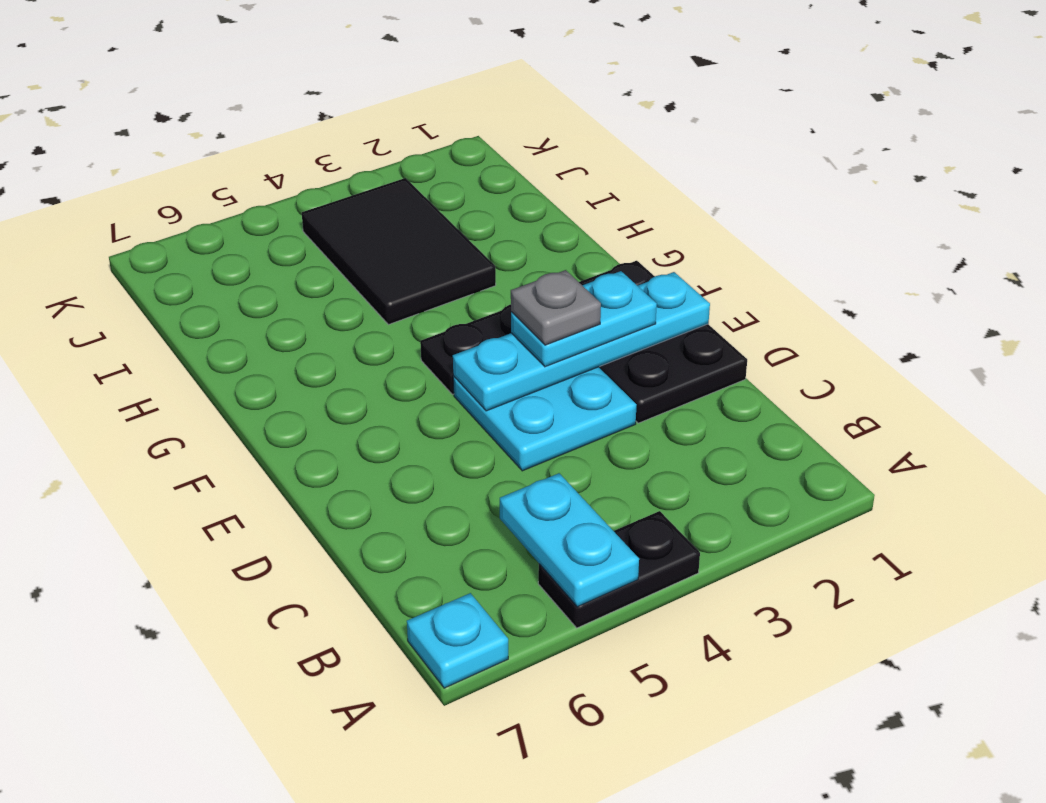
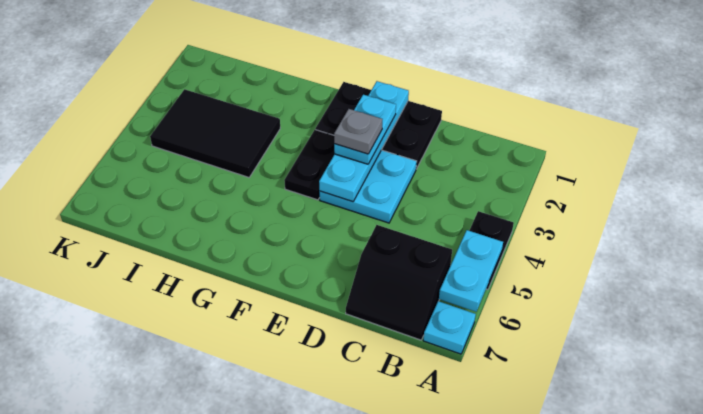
cyan plate A5:B5 level 2 -> cyan plate A5:A6 level 2
none -> black slope B6:C7 level 1 top 6

